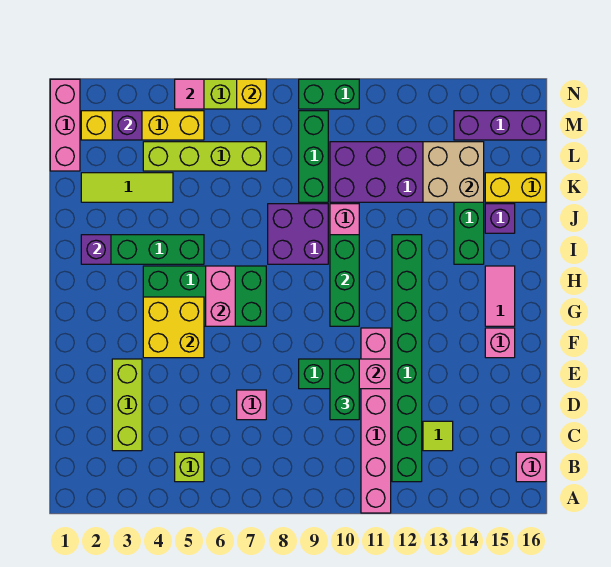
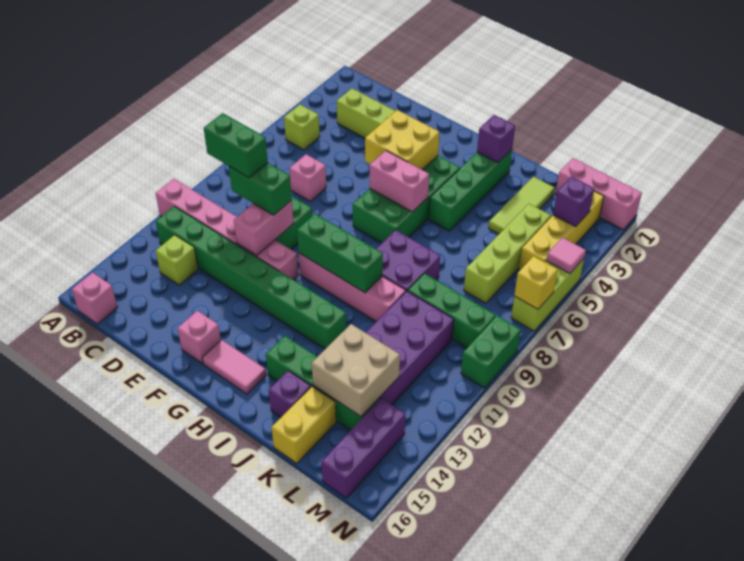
none -> green brick C10:D10 level 4
lime tile C13 level 1 -> lime brick C13 level 1

